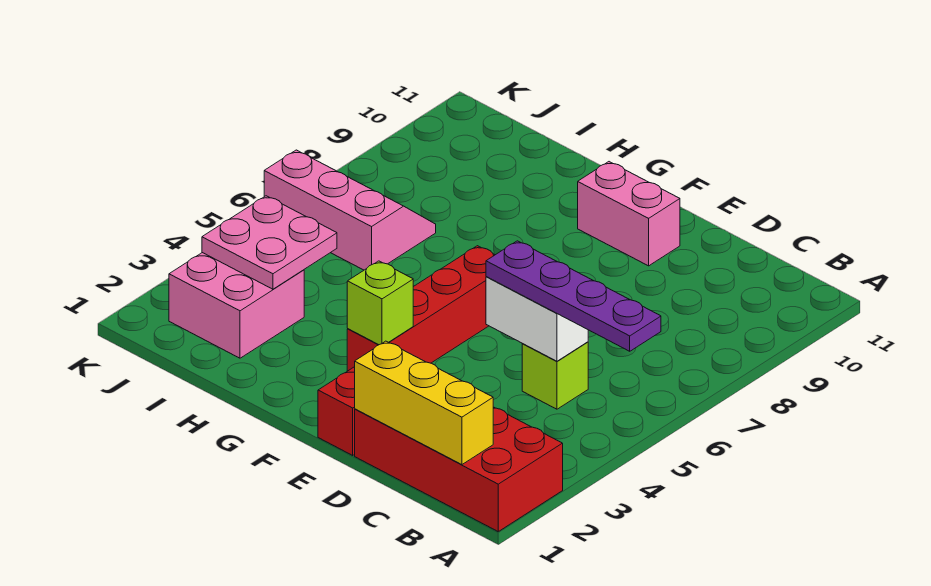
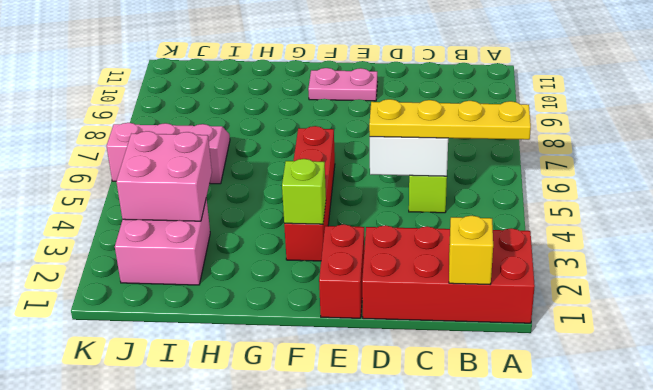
purple plate A5:D5 level 3 -> yellow plate A5:D5 level 3
yellow brick B1:D1 level 2 -> yellow brick B1 level 2
pink brick E10:F10 level 1 -> pink plate E10:F10 level 1
pink plate I3:J4 level 2 -> pink brick I3:J4 level 2

